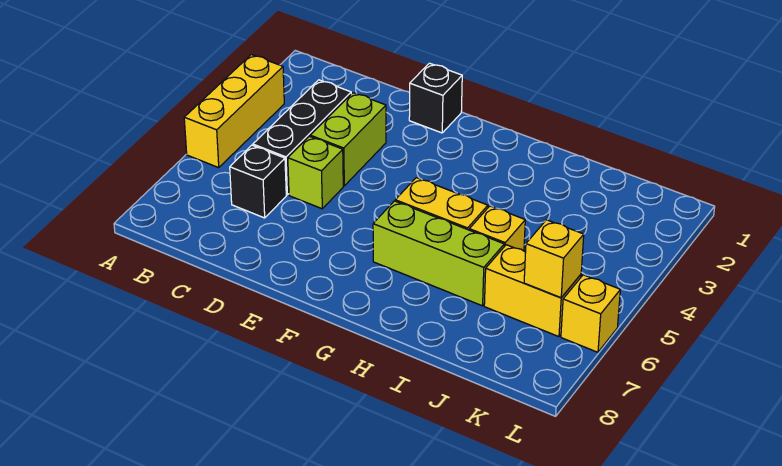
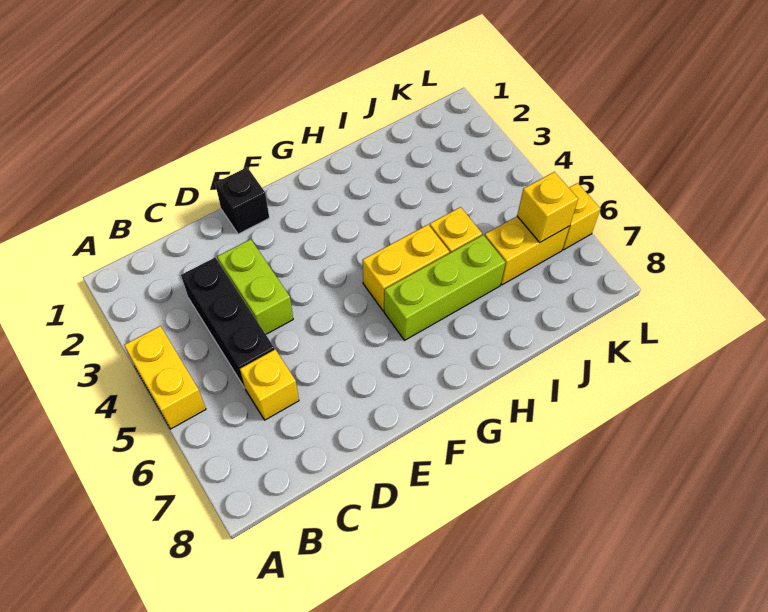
yellow brick A3:A5 level 1 -> yellow brick A4:A5 level 1
black brick C6 level 1 -> yellow brick C6 level 1
lime brick D5 level 1 -> none

